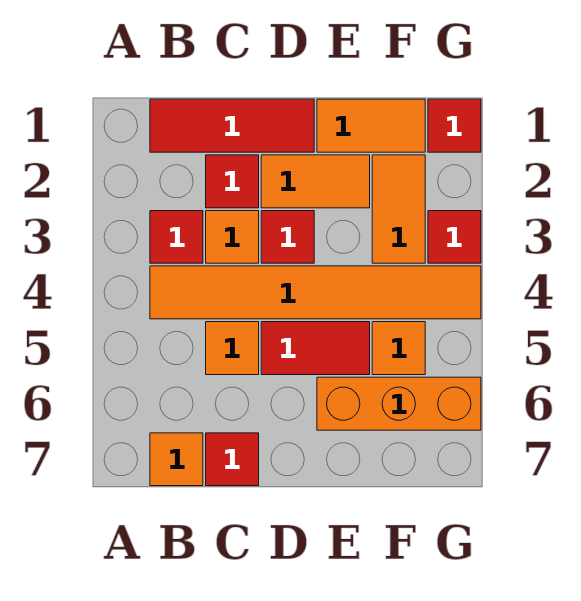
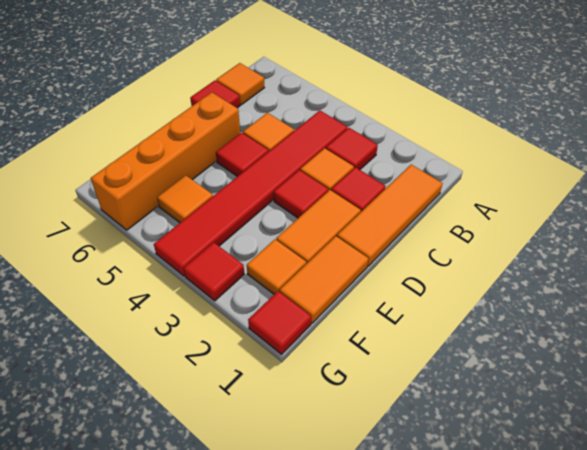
red tile B1:D1 level 1 -> orange tile B1:D1 level 1
orange tile B4:G4 level 1 -> red tile B4:G4 level 1
red tile D5:E5 level 1 -> red tile D5 level 1
orange brick E6:G6 level 1 -> orange brick D6:G6 level 1
orange tile F2:F3 level 1 -> orange tile F2 level 1

